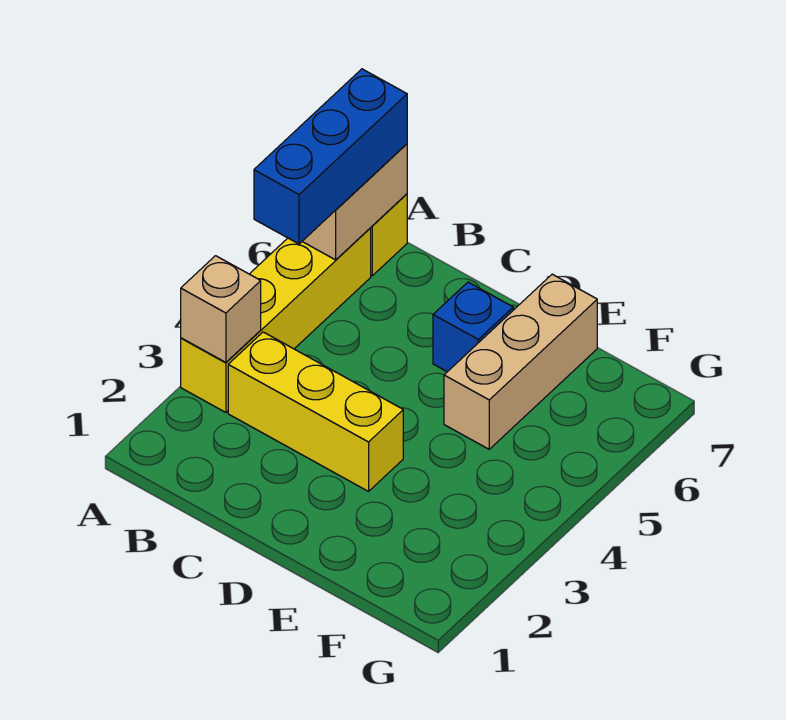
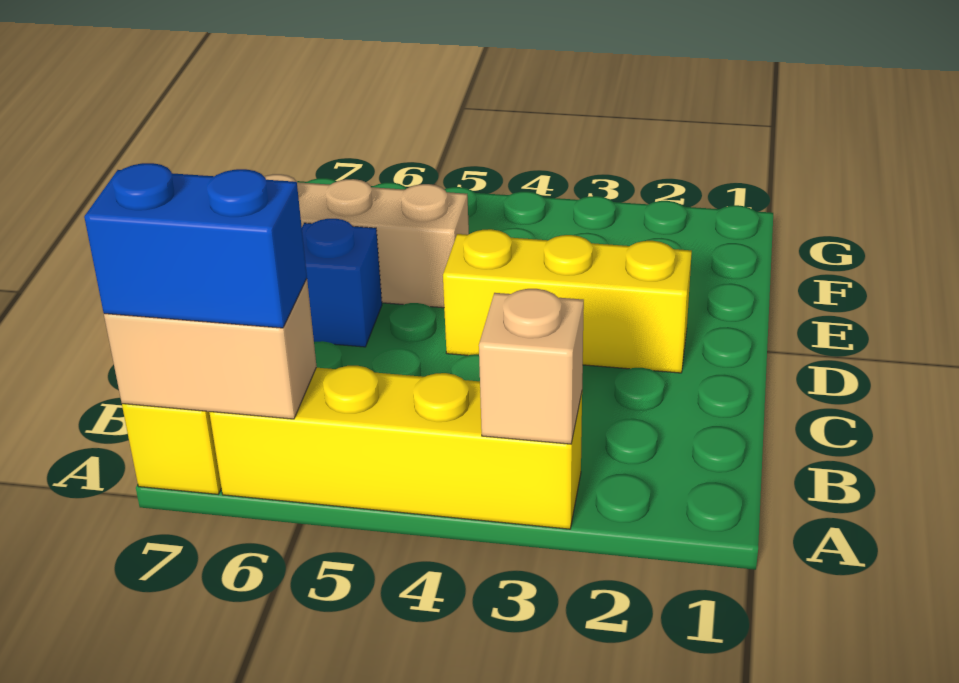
blue brick A5:A7 level 3 -> blue brick A6:A7 level 3
yellow brick B3:D3 level 1 -> yellow brick D2:D4 level 1

